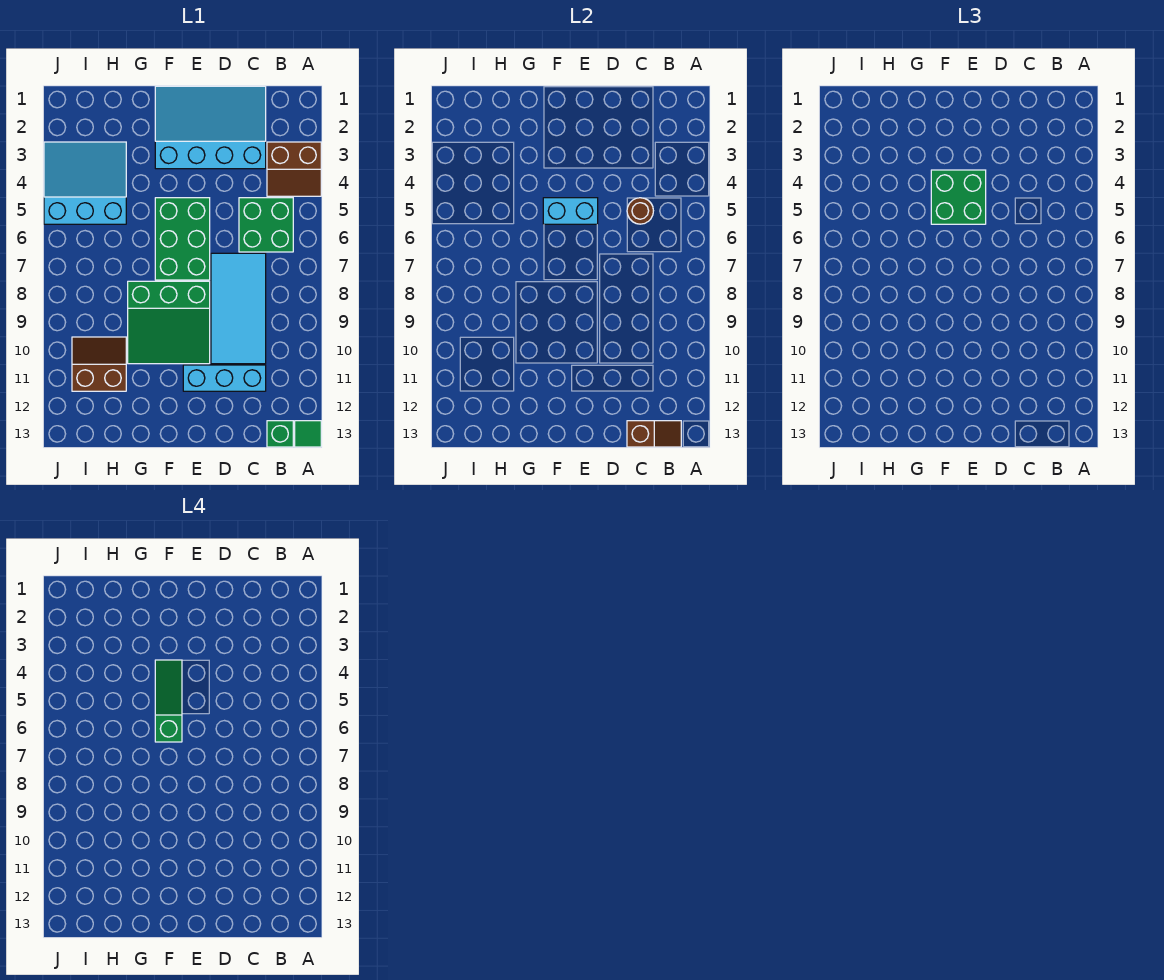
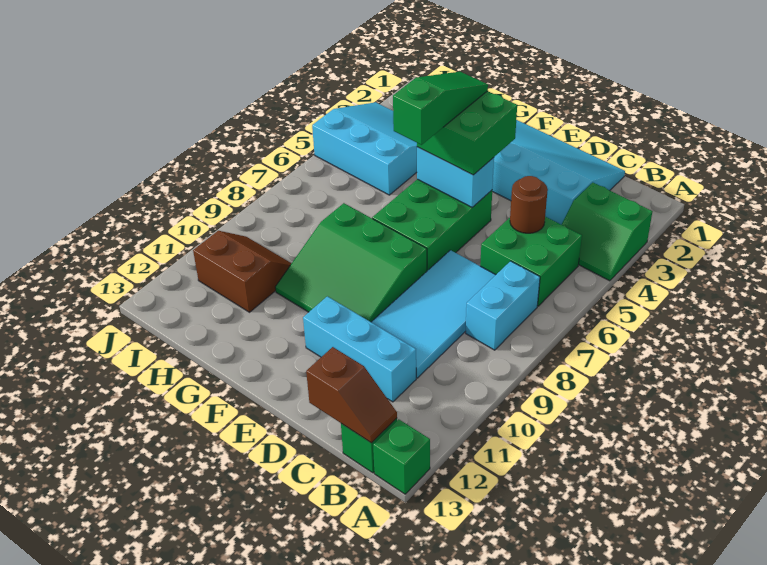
brown slope A3:B4 level 1 top 3 -> green slope A3:B4 level 1 top 3
green tile A13 level 1 -> green brick A13 level 1
none -> cyan brick B7:B8 level 1

